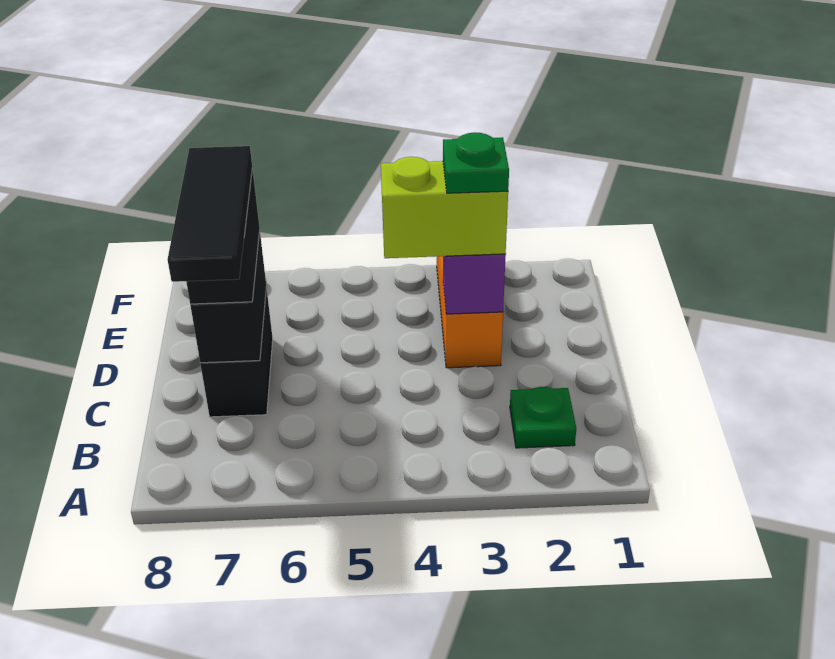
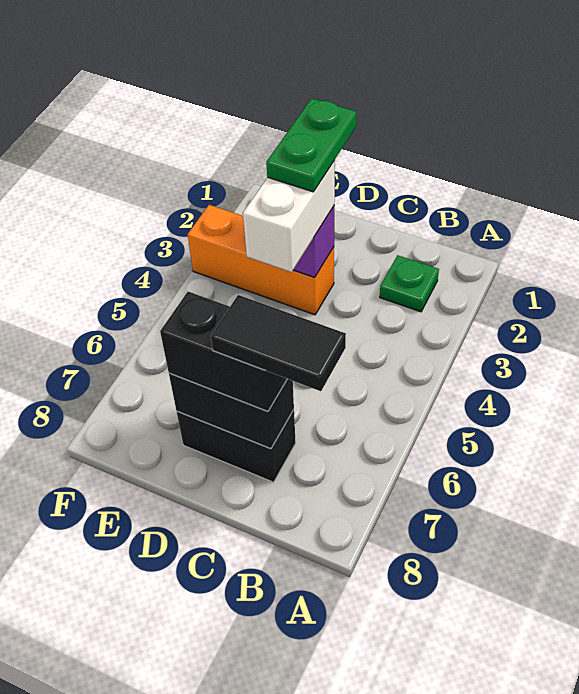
black tile B7:D7 level 4 -> black tile B7:C7 level 4
lime brick D3:D4 level 3 -> white brick D3:D4 level 3
green plate D3 level 4 -> green plate D2:D3 level 4

